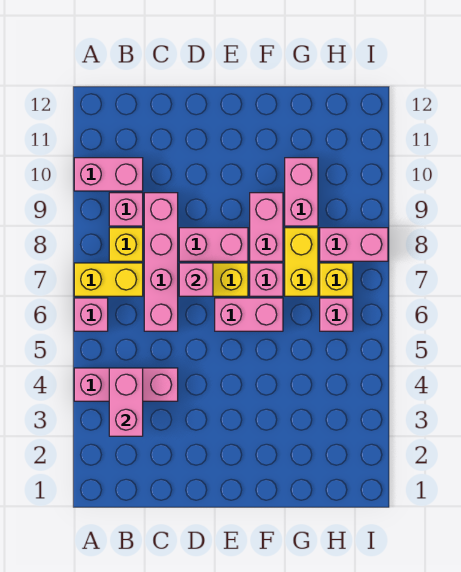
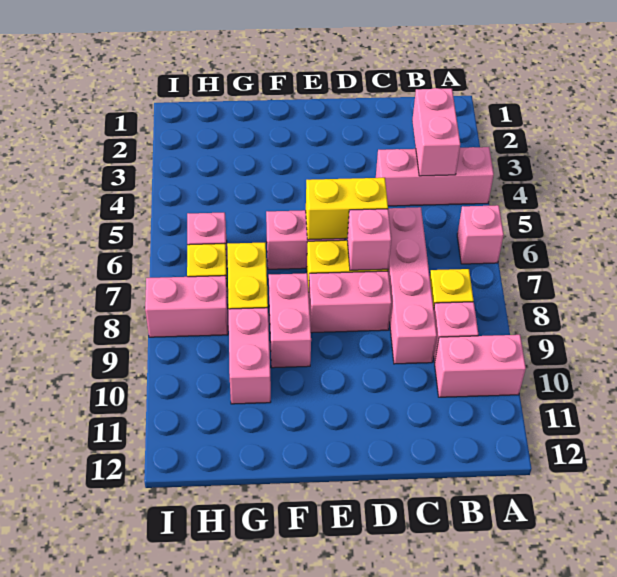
yellow brick A7:B7 level 1 -> yellow brick D6:E6 level 2
pink brick F7 level 1 -> none

